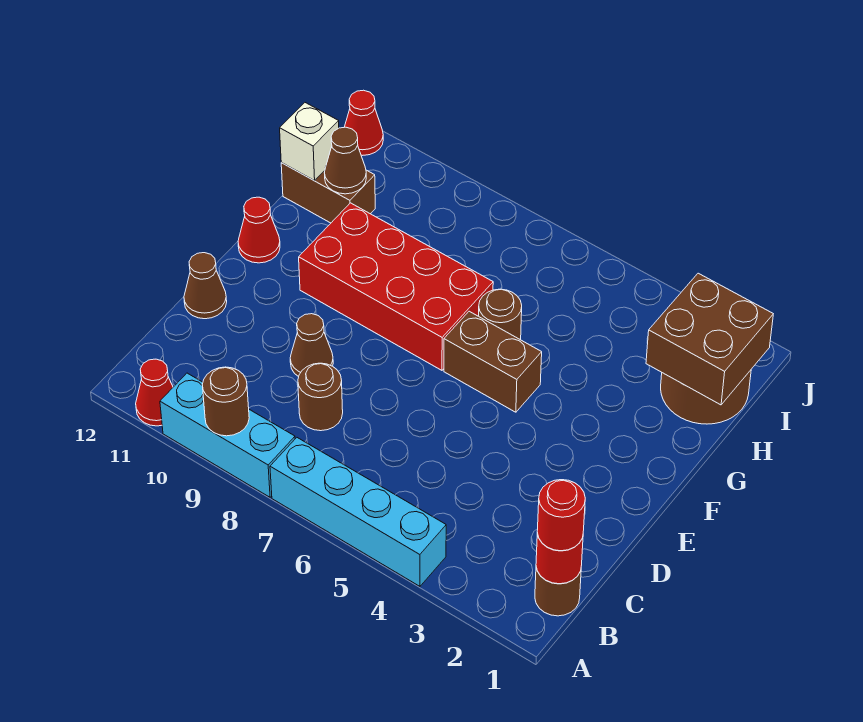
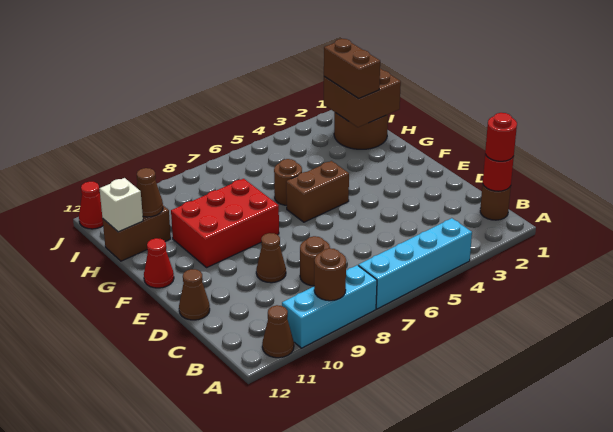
red cone A11 level 1 -> brown cone A11 level 1
red brick F7:G10 level 1 -> red brick F8:G10 level 1
none -> brown brick H2:I2 level 3

